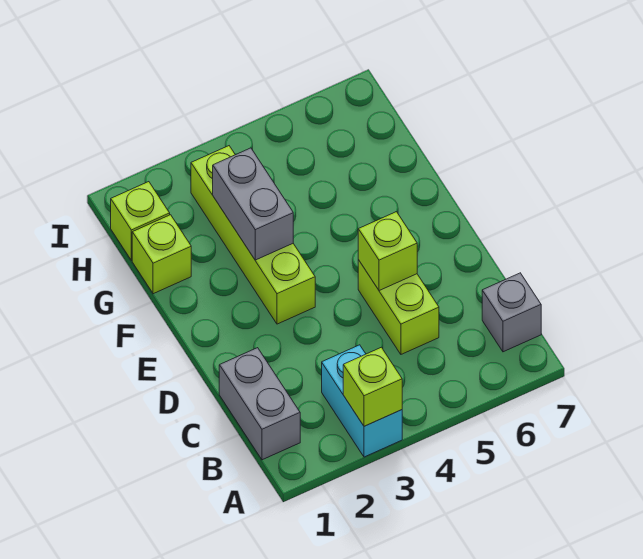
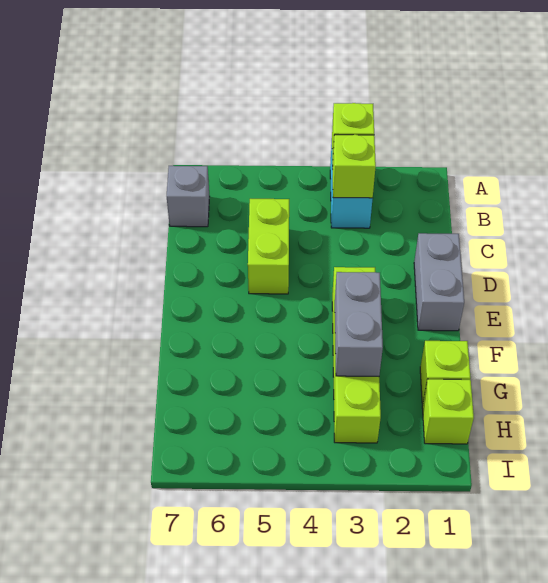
grey brick B1:C1 level 1 -> grey brick D1:E1 level 1
lime brick D5 level 2 -> lime brick B3 level 2

